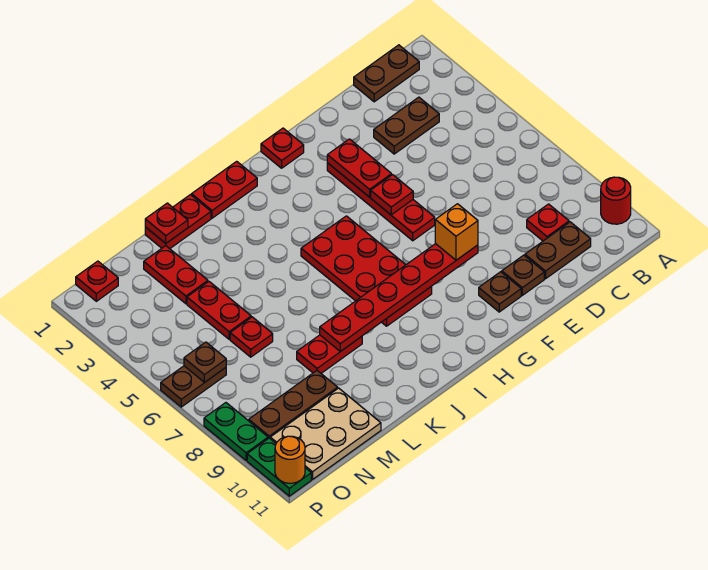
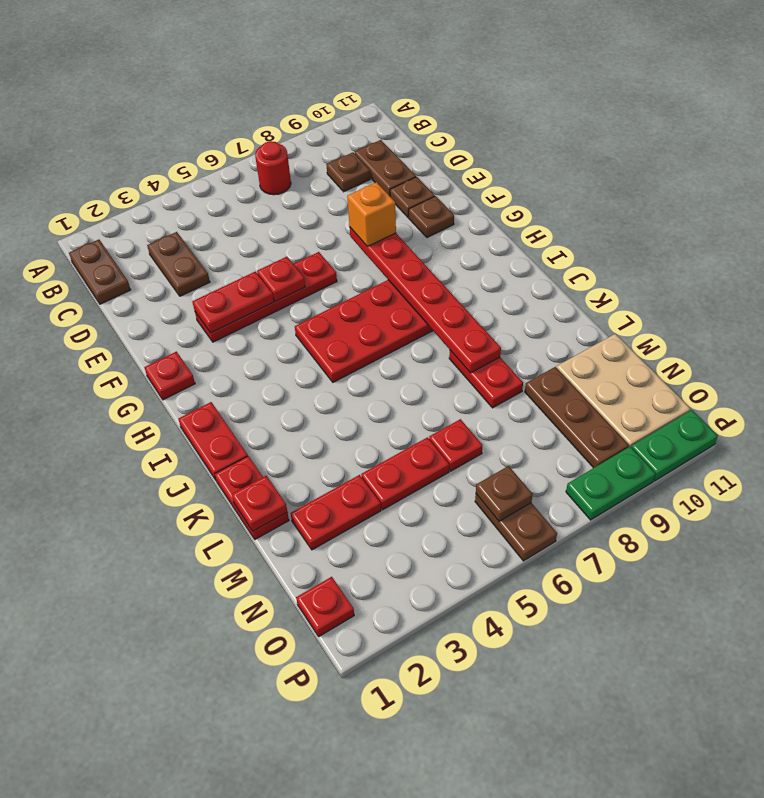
red round brick A10 level 1 -> red round brick B7 level 1
red plate C9 level 1 -> brown plate C9 level 1
orange round brick P11 level 2 -> none

